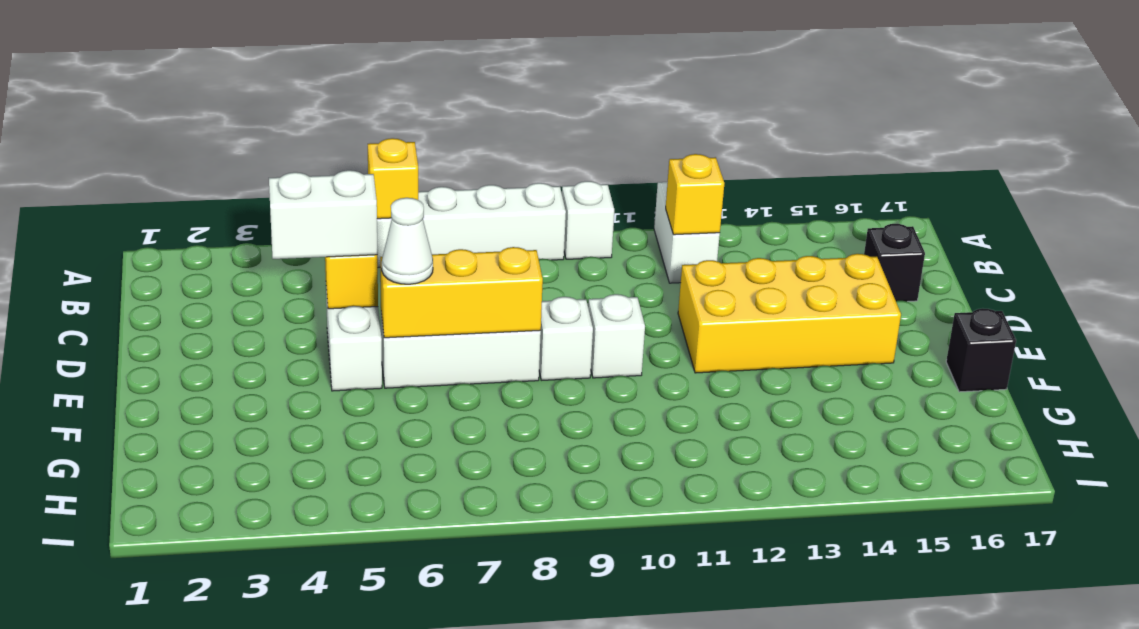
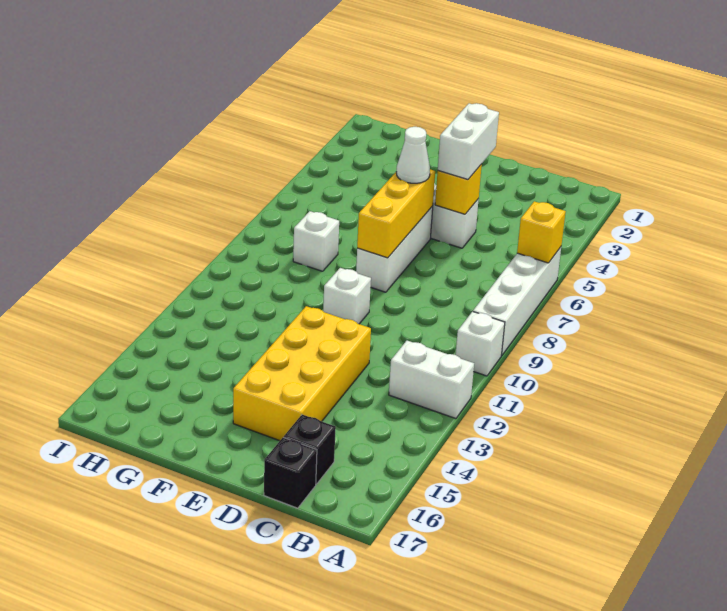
yellow brick B12 level 2 -> none
white brick E9 level 1 -> white brick G8 level 1
black brick F17 level 1 -> black brick C17 level 1

